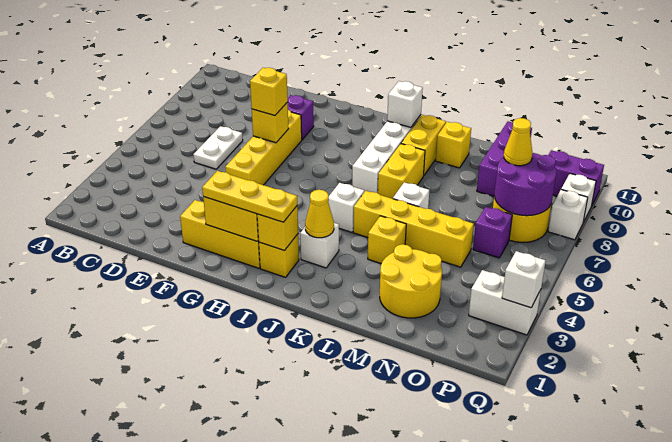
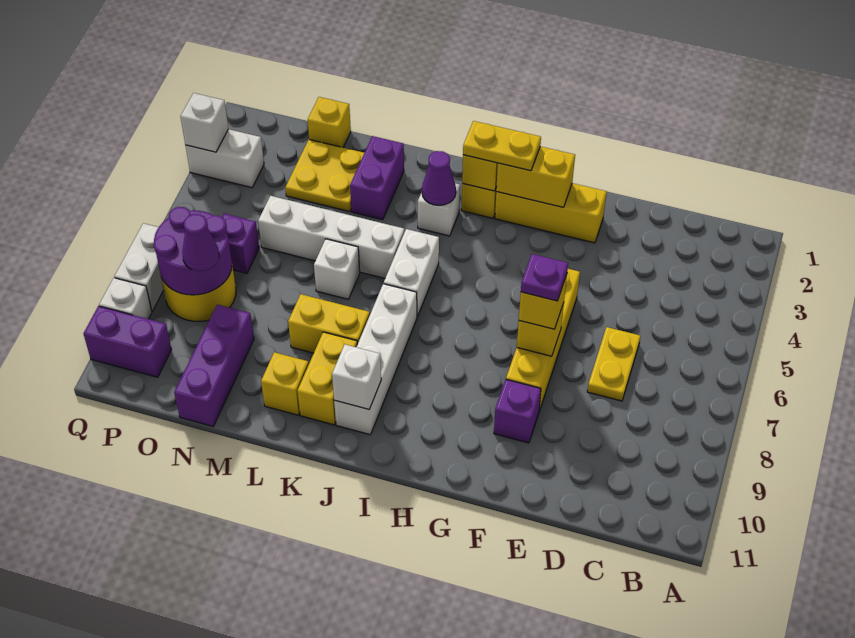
white plate D6:D7 level 1 -> yellow plate D6:D7 level 1
none -> purple plate F7 level 4
yellow plate G2:I2 level 3 -> yellow plate H2:I2 level 3
yellow cone J3 level 2 -> purple cone J3 level 2
white brick J5 level 1 -> white brick J5:J6 level 1
yellow brick K5:N5 level 1 -> white brick K5:N5 level 1
yellow brick K7:K8 level 1 -> yellow brick K8:L8 level 1
none -> purple brick L2:L3 level 1
yellow brick L4 level 1 -> yellow brick N1 level 1
yellow round brick M2:N3 level 1 -> yellow plate M2:N3 level 1
yellow cone O8 level 3 -> purple cone O8 level 3
white brick Q8 level 1 -> white brick Q7:Q8 level 1

